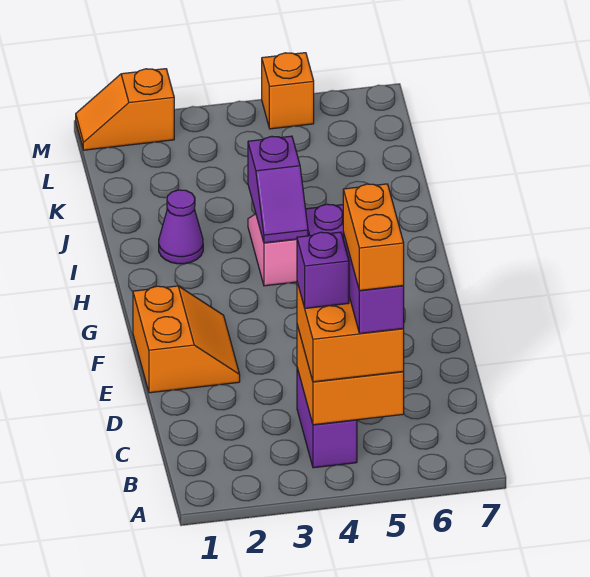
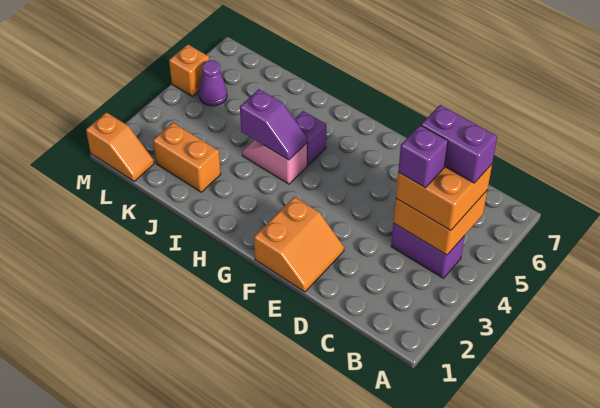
orange brick B5:C5 level 5 -> orange brick J2:K2 level 1
orange slope E1:F2 level 1 top 1 -> orange slope E1:F2 level 1 top F
purple cone I2 level 1 -> purple cone L5 level 1
orange slope M1:M2 level 1 top 2 -> orange slope L1:M1 level 1 top M

